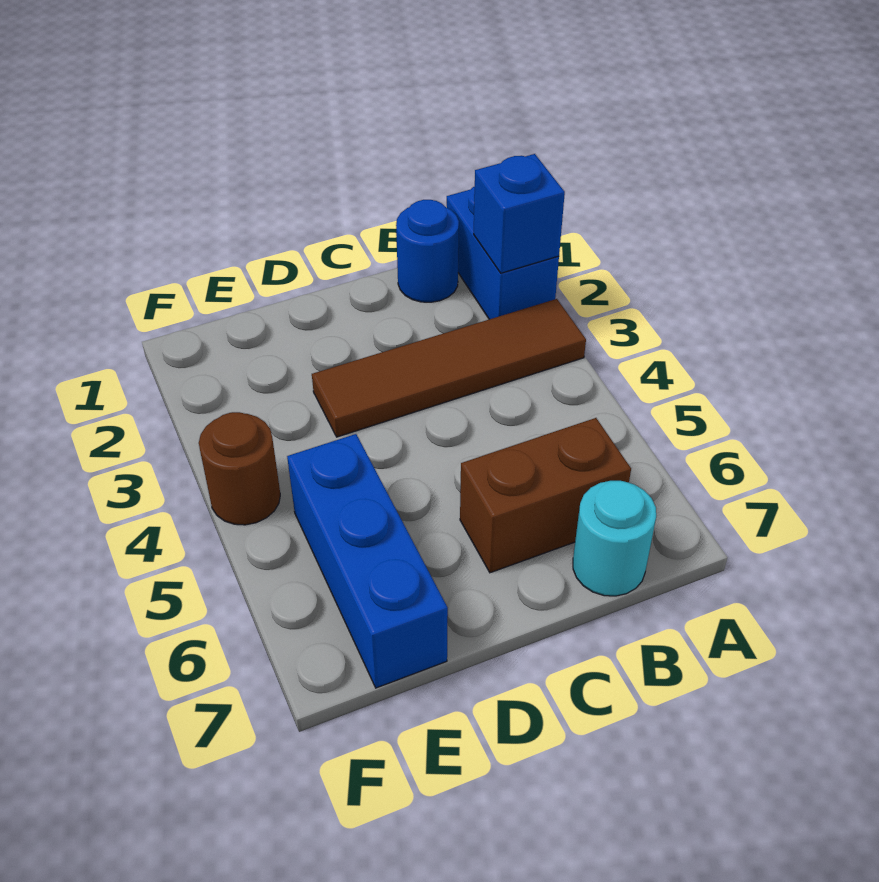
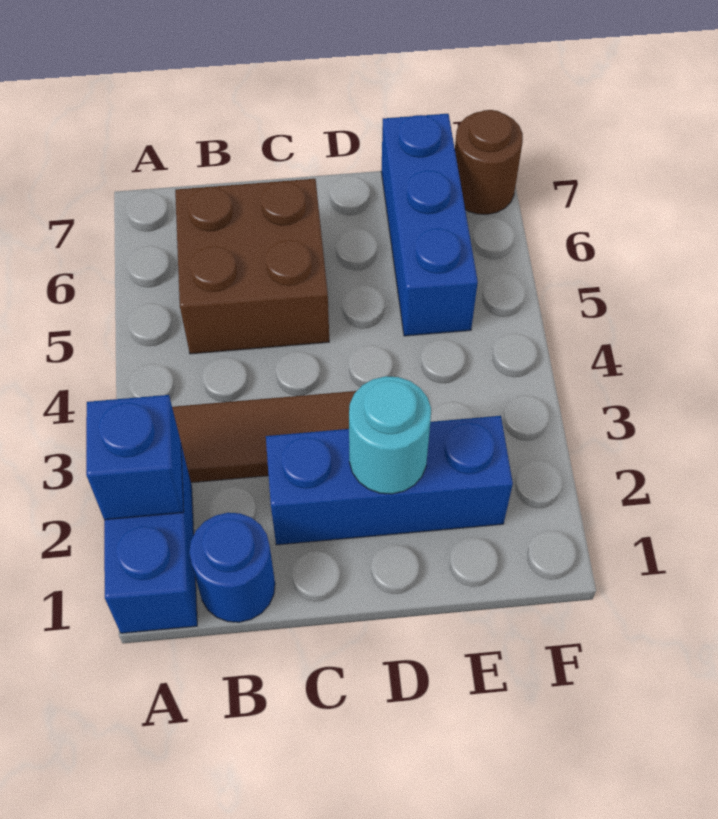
brown brick B6:C6 level 1 -> brown brick B5:C6 level 1
cyan round brick B7 level 1 -> cyan round brick D2 level 2
none -> blue brick C2:E2 level 1
brown round brick F4 level 1 -> brown round brick F7 level 1

